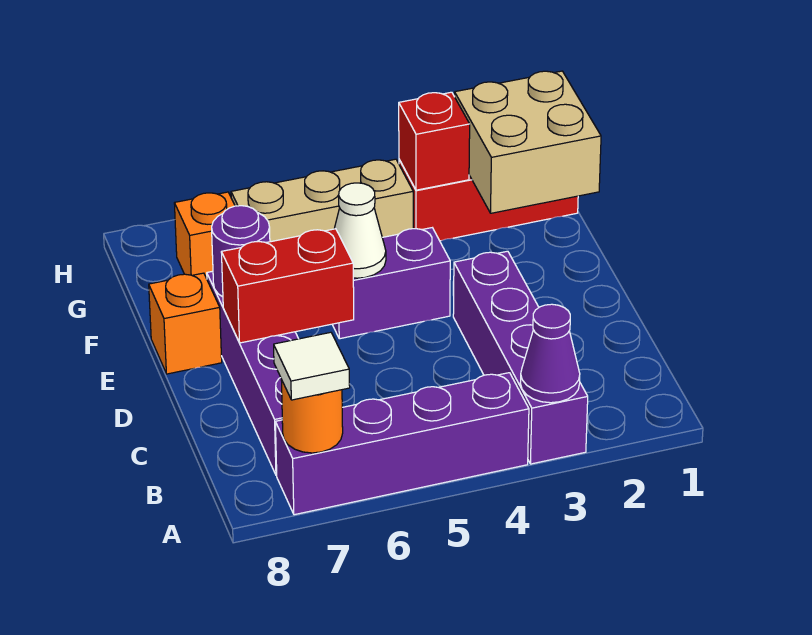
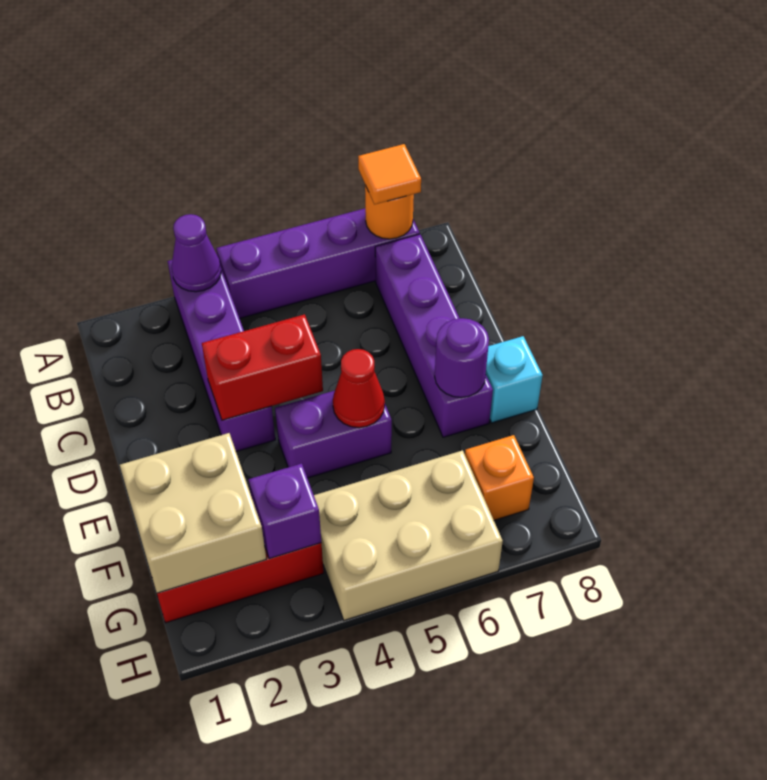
white tile A7 level 3 -> orange tile A7 level 3
red brick D6:D7 level 2 -> red brick D3:D4 level 2
white cone E5 level 2 -> red cone E5 level 2
orange brick E8 level 1 -> cyan brick E8 level 1
red brick G3 level 2 -> purple brick G3 level 2
tan brick G4:G6 level 1 -> tan brick G4:H6 level 1

